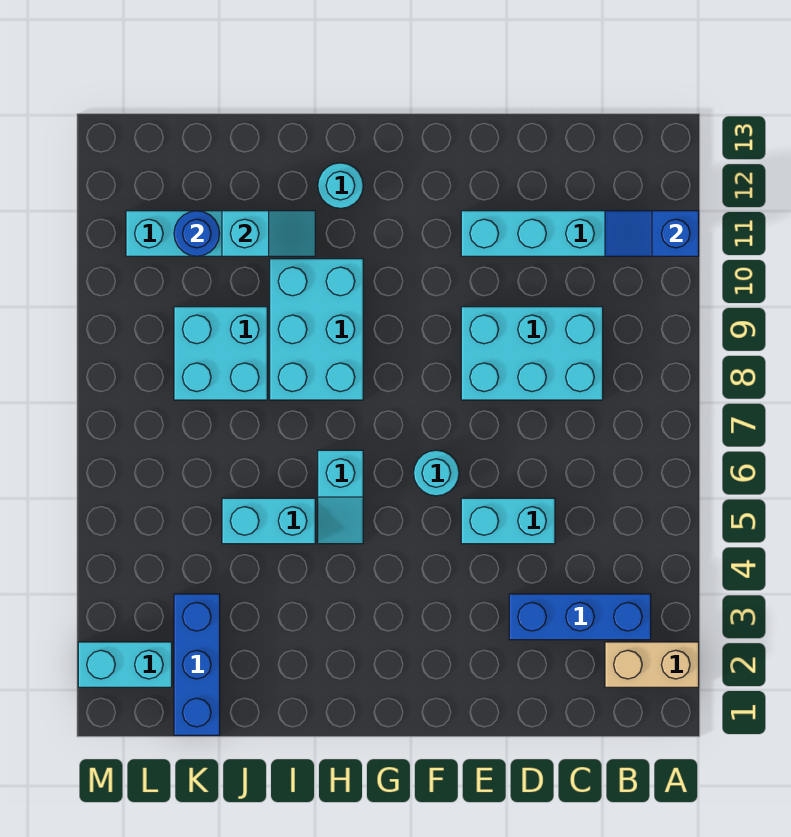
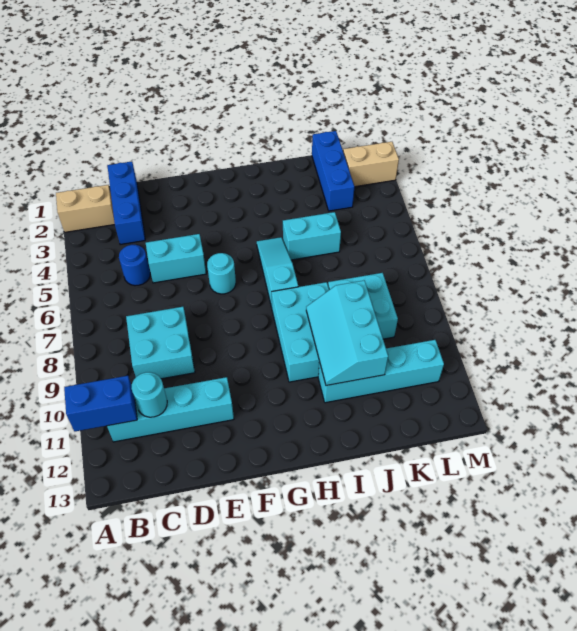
blue slope A11:B11 level 2 top A -> blue brick A11:B11 level 2
blue brick B3:D3 level 1 -> blue brick C1:C3 level 1
cyan brick C8:E9 level 1 -> cyan brick C8:D9 level 1
cyan slope H5:H6 level 1 top 6 -> cyan slope H5:H7 level 1 top 7
cyan round brick H12 level 1 -> cyan round brick C11 level 2
cyan slope I11:J11 level 2 top J -> cyan slope I9:J11 level 2 top J
blue round brick K11 level 2 -> blue round brick C5 level 1
cyan brick L2:M2 level 1 -> tan brick L2:M2 level 1

